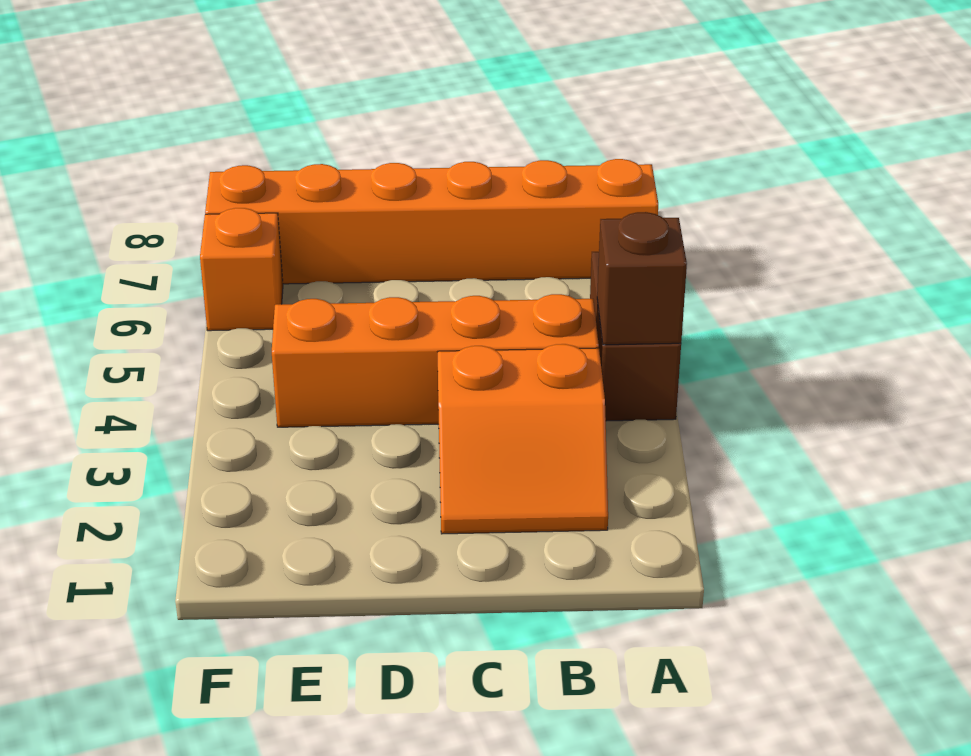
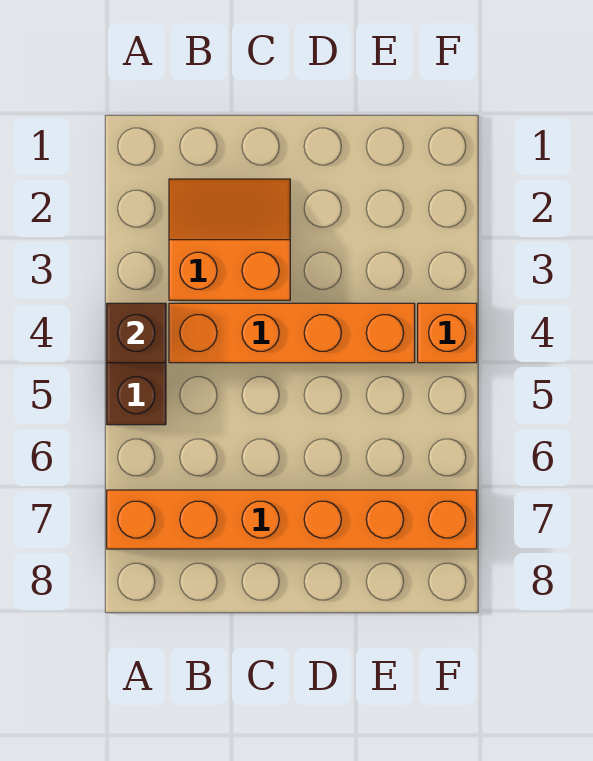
orange brick F6 level 1 -> orange brick F4 level 1

